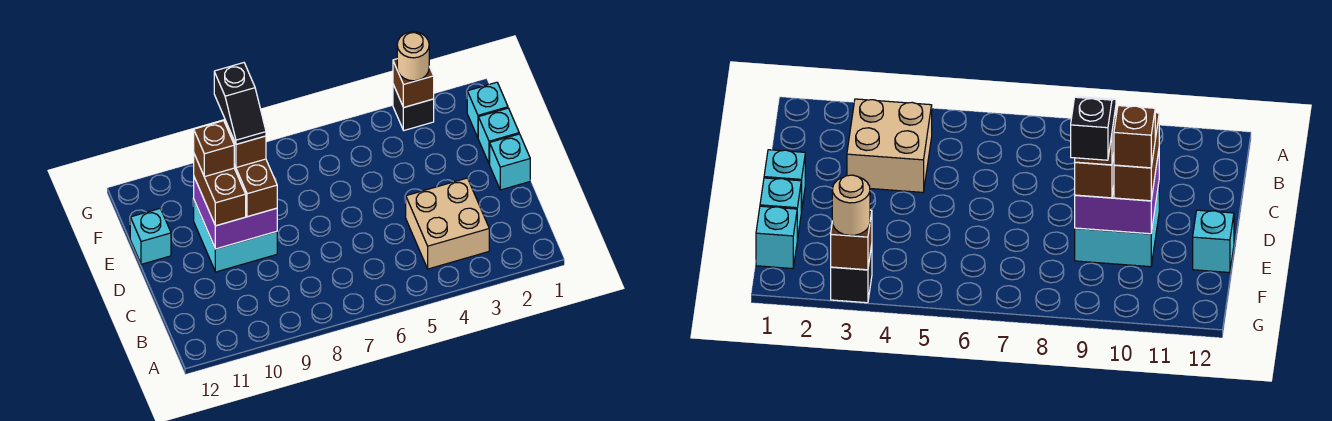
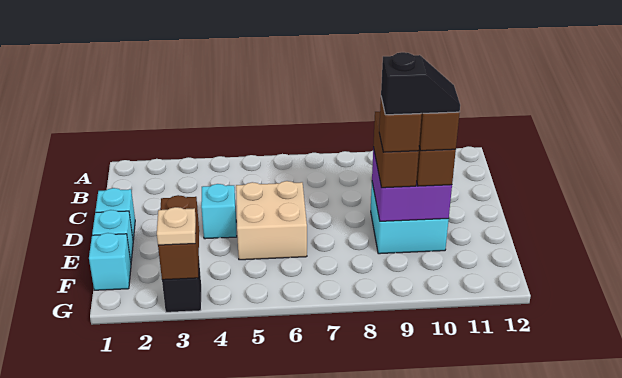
tan brick B3:C4 level 1 -> tan brick D5:E6 level 1
black slope E9:F9 level 5 top F -> black slope E9:E10 level 5 top 9
cyan brick E12 level 1 -> cyan brick D4 level 1
brown brick G3 level 2 -> brown brick F3:G3 level 2
tan round brick G3 level 3 -> tan plate G3 level 3

